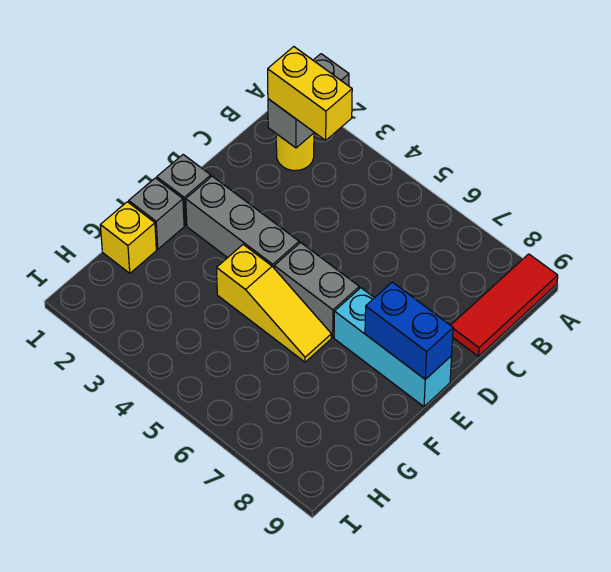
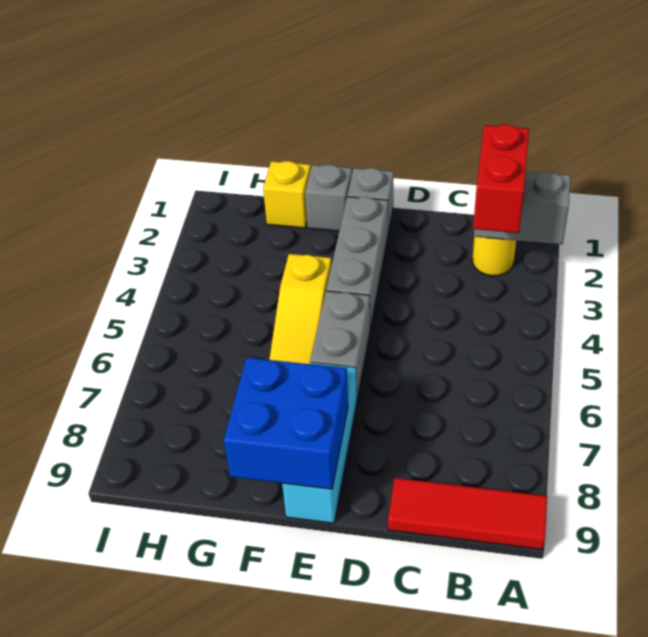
yellow brick B2:B3 level 3 -> red brick B2:B3 level 3
blue brick E8:E9 level 2 -> blue brick E8:F9 level 2

